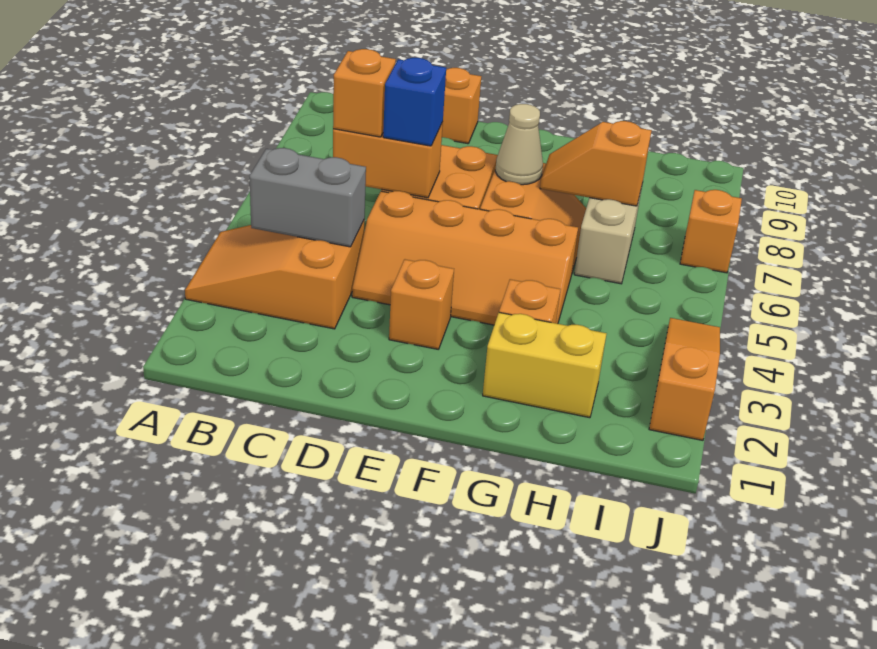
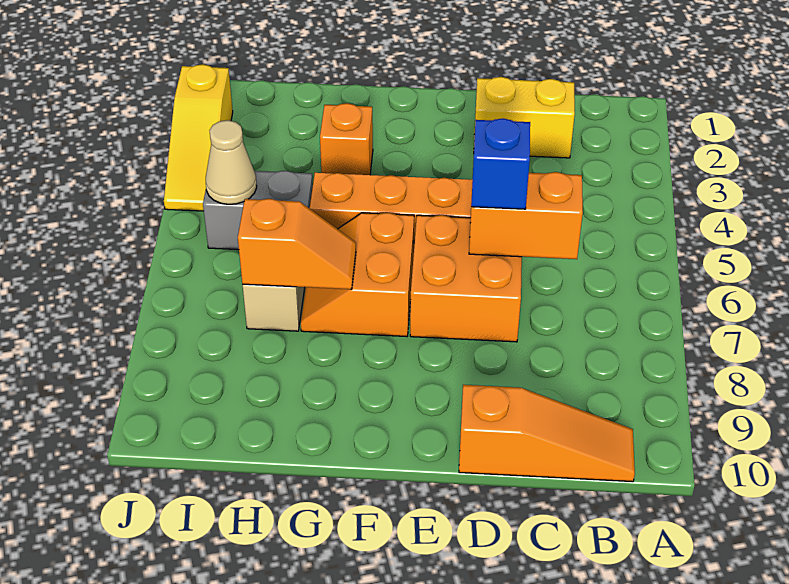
orange slope A3:C4 level 1 top C -> none
grey brick B4:C4 level 2 -> grey brick H5:I5 level 1
orange brick C6 level 3 -> none
orange brick E3 level 1 -> none
tan cone F7 level 2 -> tan cone I5 level 2
yellow brick G2:H2 level 1 -> yellow brick C2:D2 level 1
orange slope J2:J4 level 1 top 2 -> yellow slope J2:J4 level 1 top 2
orange brick J7 level 1 -> none

